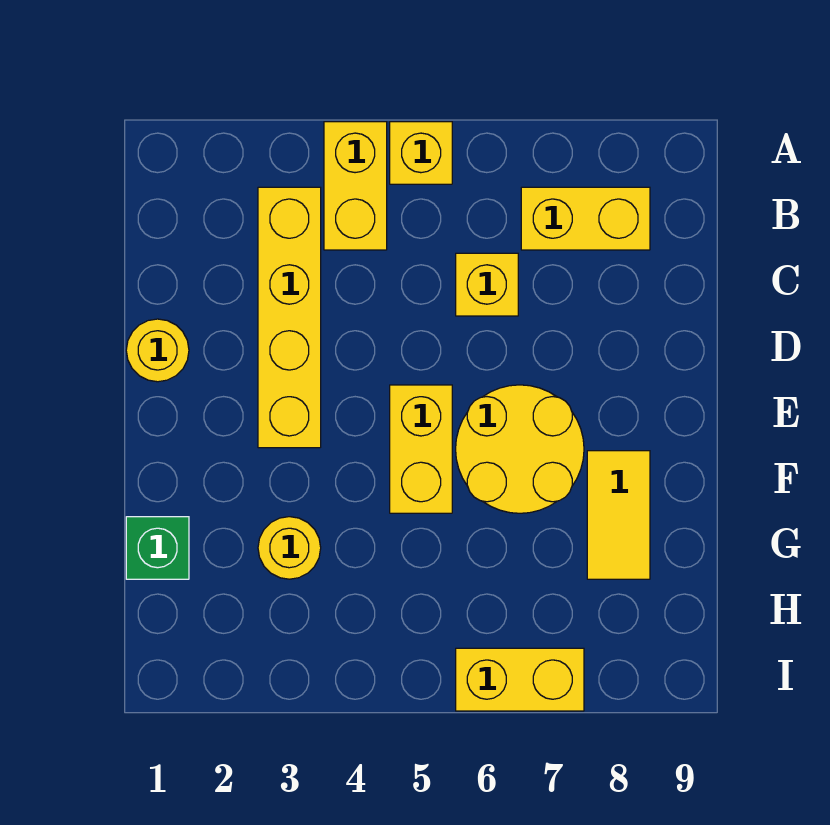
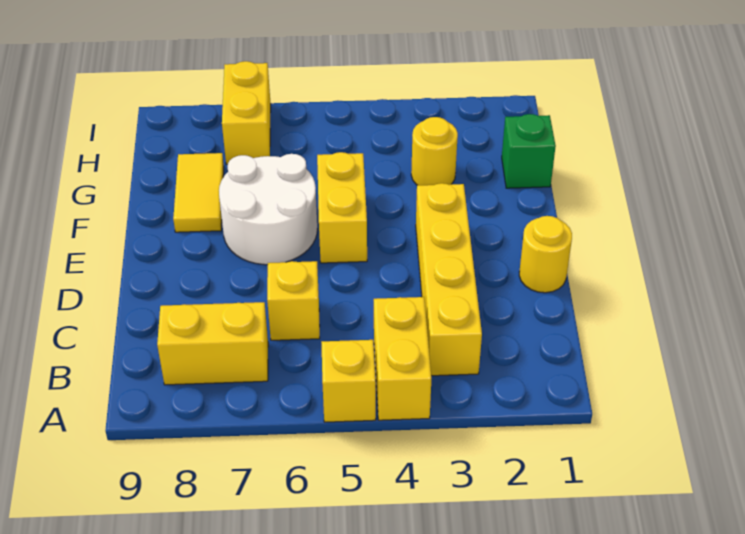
yellow round brick E6:F7 level 1 -> white round brick E6:F7 level 1
yellow brick I6:I7 level 1 -> yellow brick H7:I7 level 1

